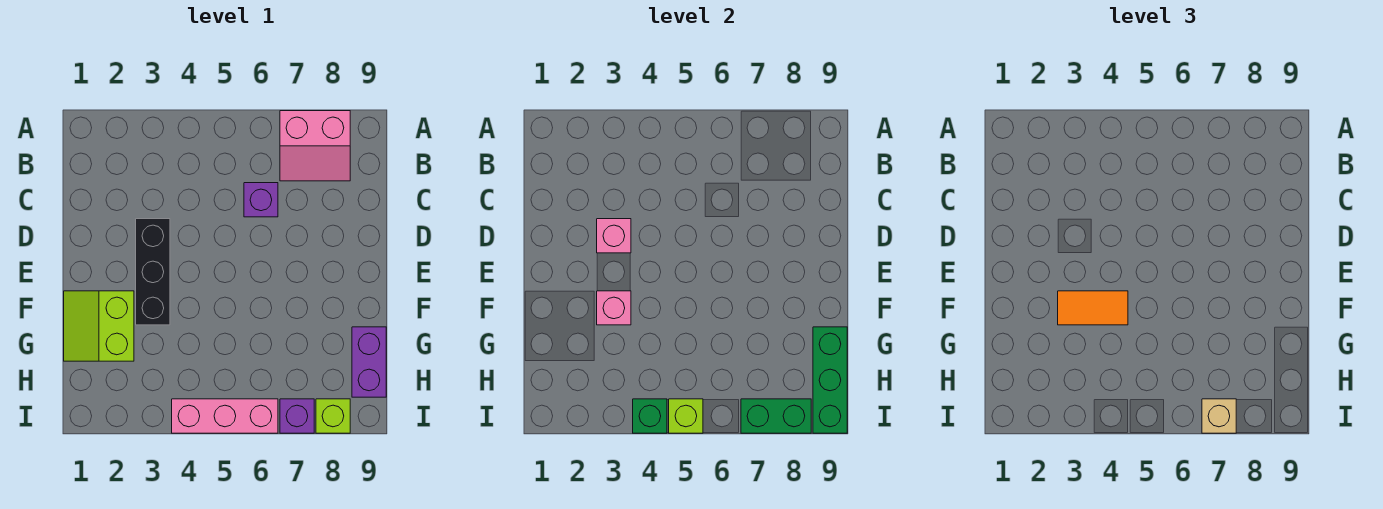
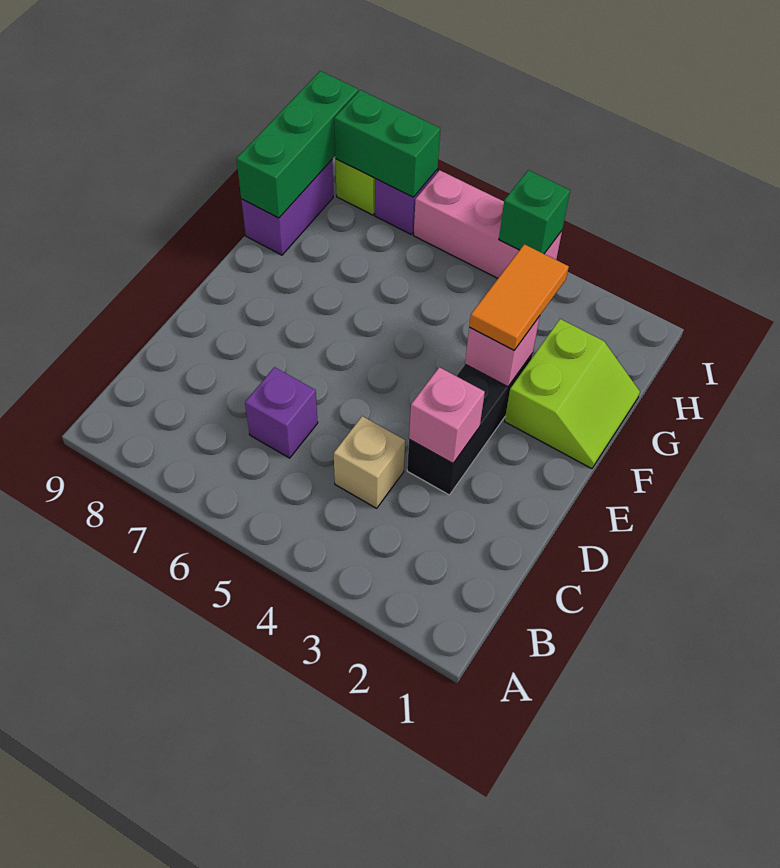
pink slope A7:B8 level 1 top A -> none
orange tile F3:F4 level 3 -> orange tile F3:G3 level 3
lime brick I5 level 2 -> none
tan brick I7 level 3 -> tan brick C4 level 1

